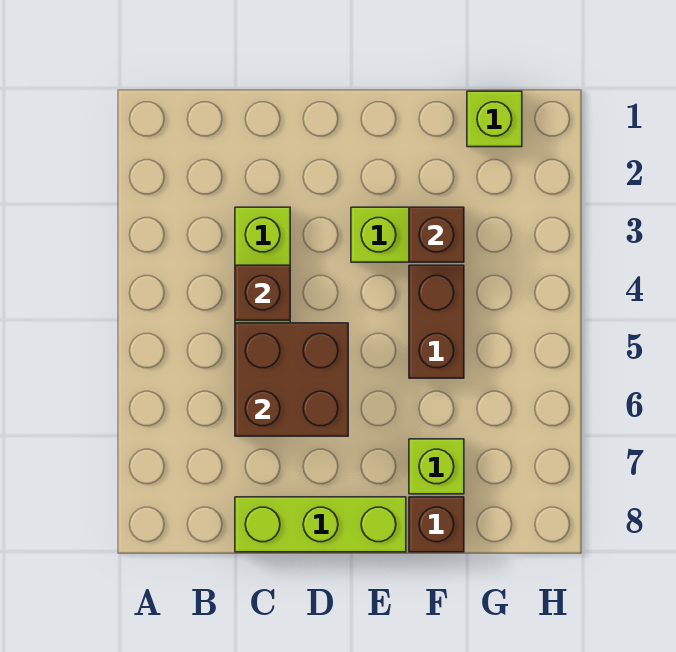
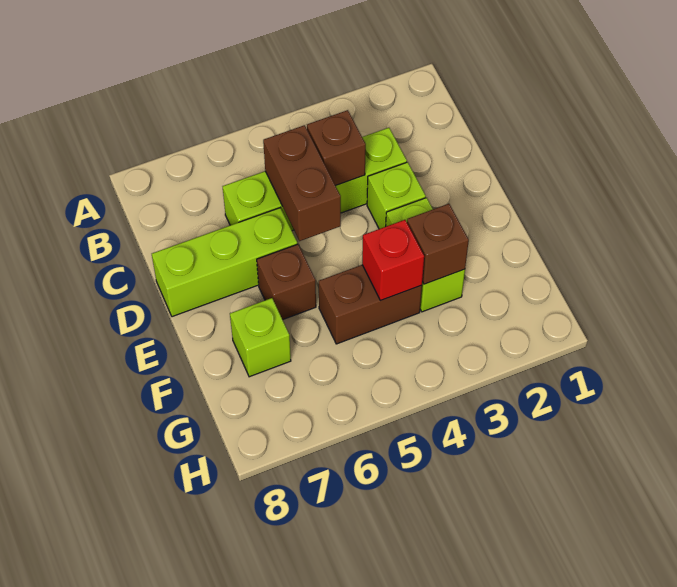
brown brick C5:D6 level 2 -> brown brick C5:D5 level 2
lime brick C8:E8 level 1 -> lime brick D6:D8 level 1
none -> red brick F4 level 2
brown brick F8 level 1 -> brown brick E6 level 1
lime brick G1 level 1 -> lime brick D3 level 1

